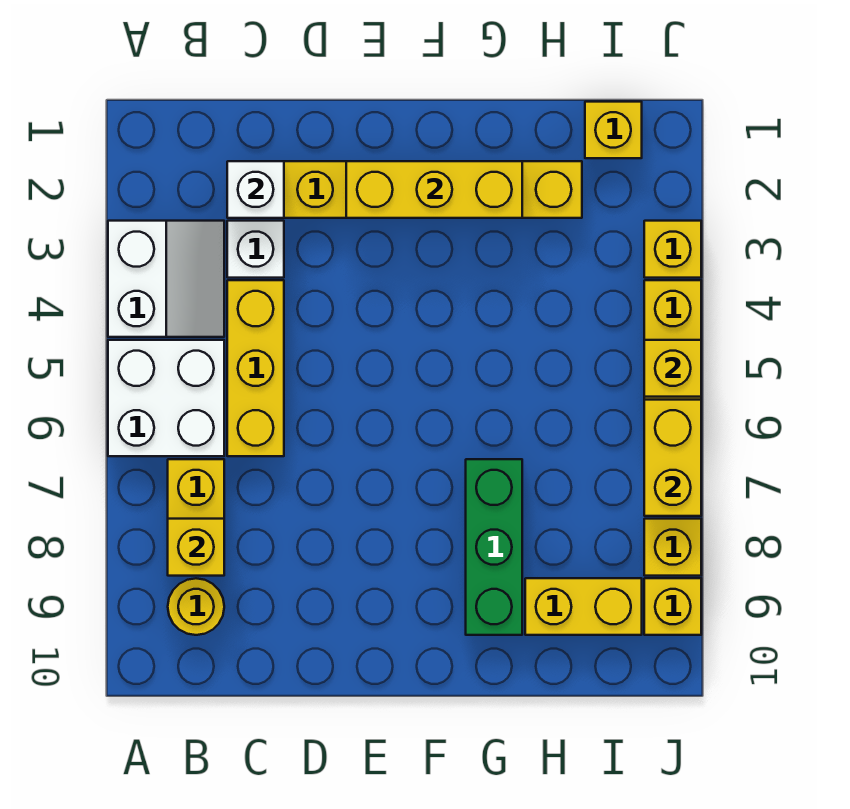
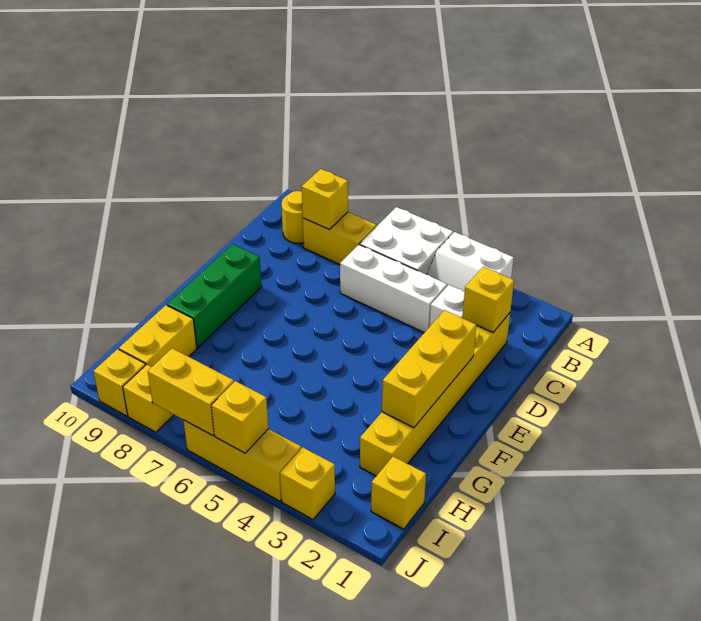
white brick C2 level 2 -> yellow brick C2 level 2
yellow brick C4:C6 level 1 -> white brick C4:C6 level 1
green brick G7:G9 level 1 -> green brick E9:G9 level 1

